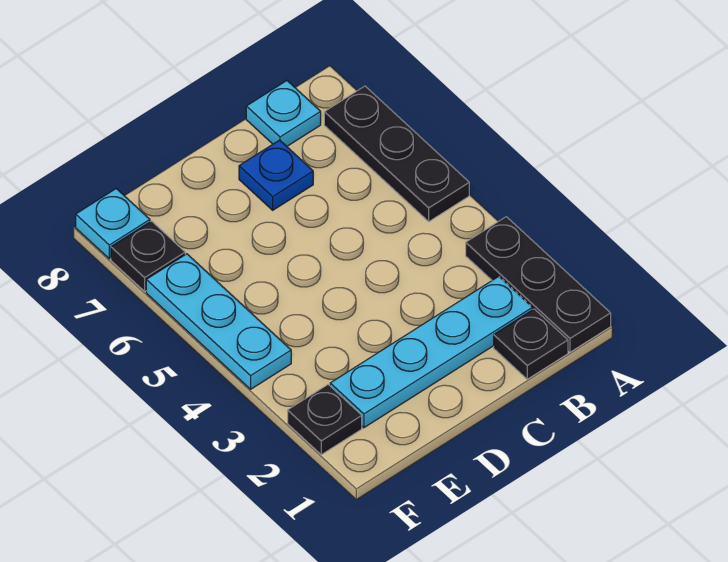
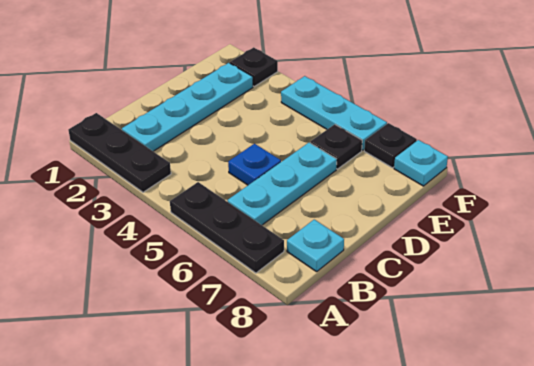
black plate B1 level 1 -> black plate E6 level 1
none -> cyan plate B6:D6 level 1
blue plate C7 level 1 -> blue plate C5 level 1

